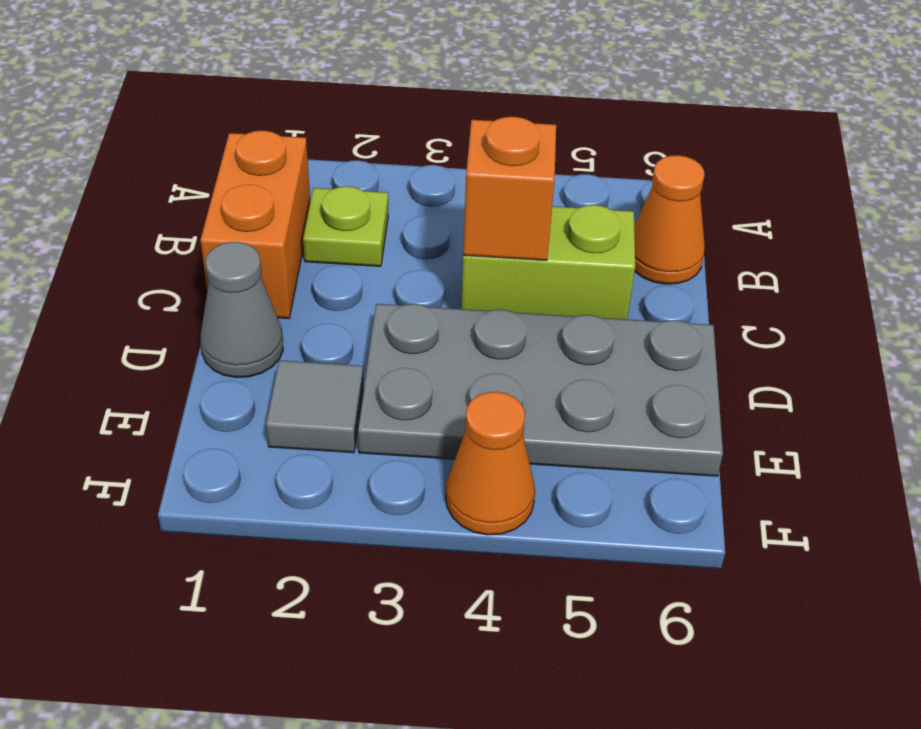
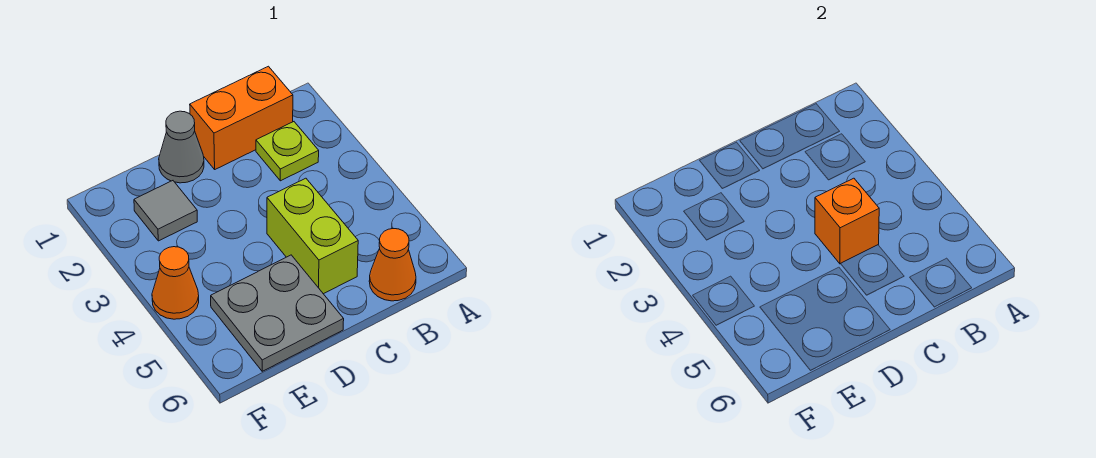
grey plate D3:E6 level 1 -> grey plate D5:E6 level 1

